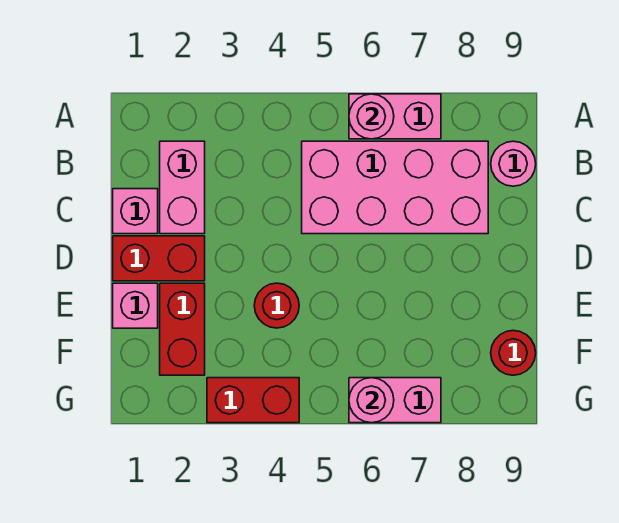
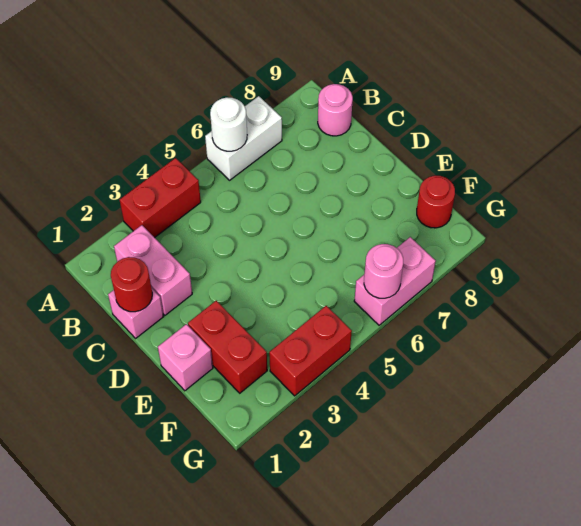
pink brick A6:A7 level 1 -> white brick A6:A7 level 1
pink round brick A6 level 2 -> white round brick A6 level 2
pink brick B5:C8 level 1 -> none
red brick D1:D2 level 1 -> red brick A3:A4 level 1
red round brick E4 level 1 -> red round brick C1 level 2

